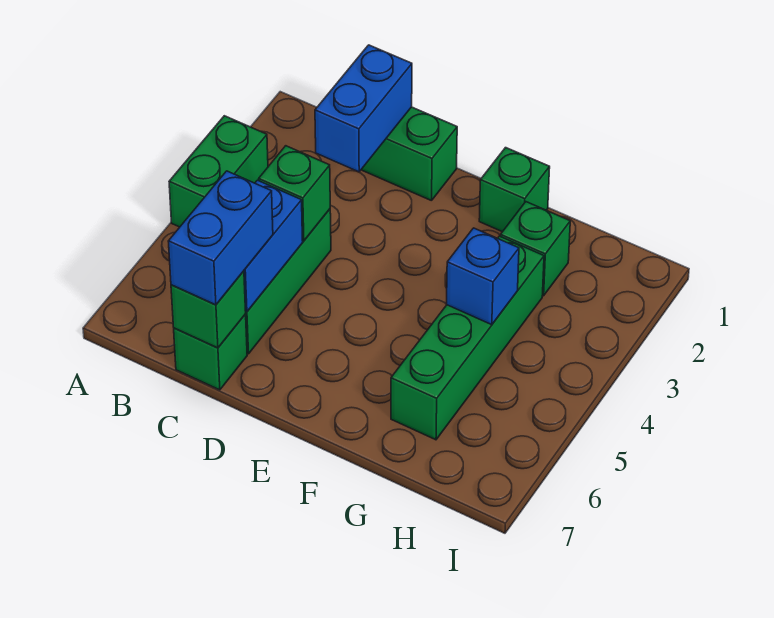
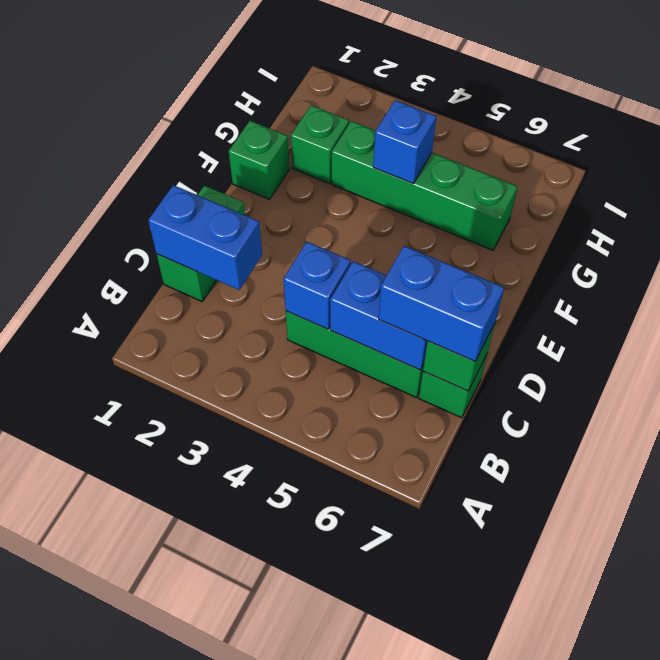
green brick A3:A4 level 1 -> none
green brick C4 level 2 -> blue brick C4 level 2

